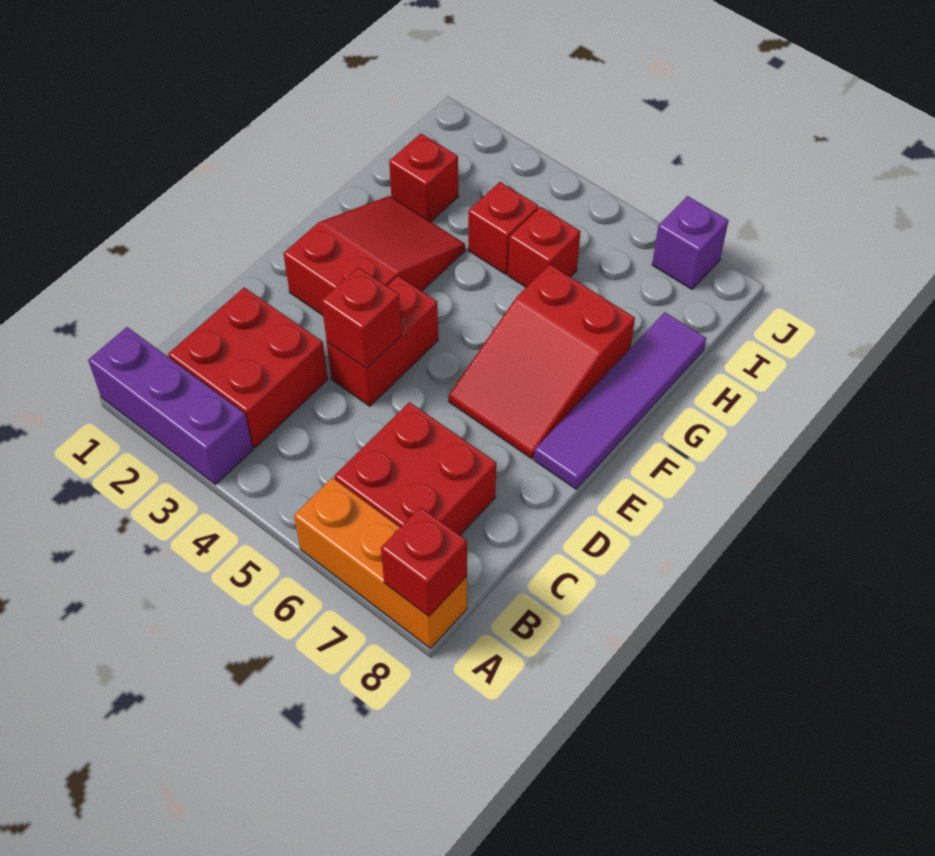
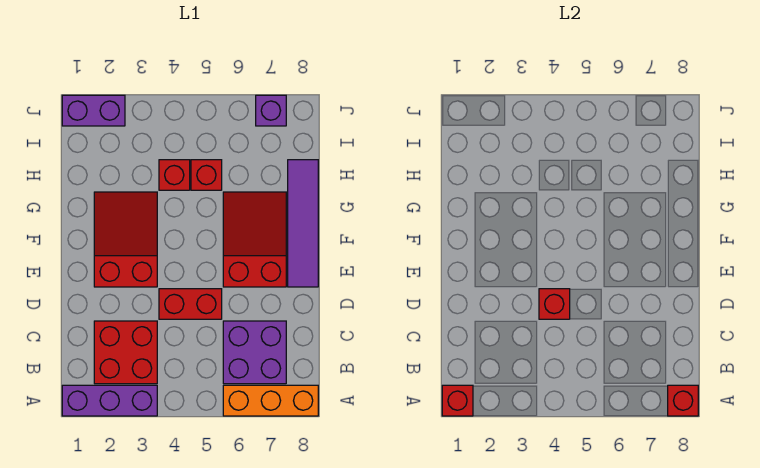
red brick B6:C7 level 1 -> purple brick B6:C7 level 1
red brick D4:E4 level 1 -> red brick D4:D5 level 1
red slope E6:G7 level 1 top G -> red slope E6:G7 level 1 top E
red brick H2 level 1 -> red brick A1 level 2
none -> purple brick J1:J2 level 1

